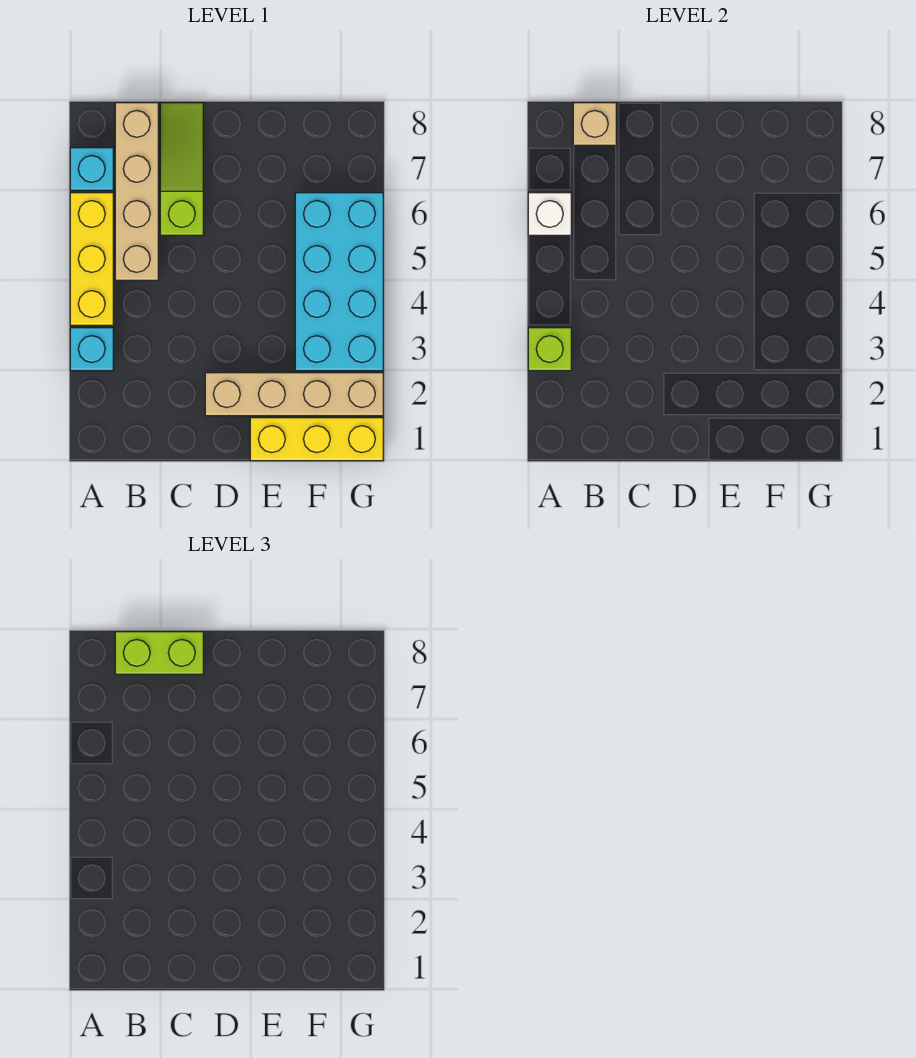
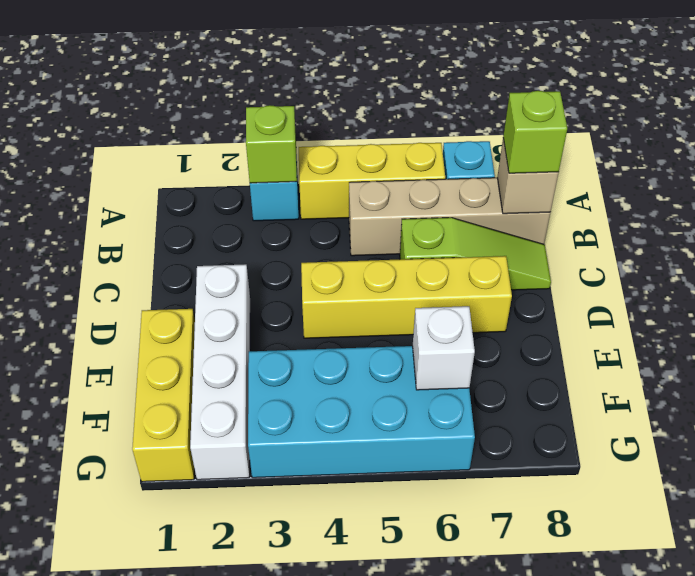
white brick A6 level 2 -> white brick F6 level 2
lime brick B8:C8 level 3 -> lime brick B8 level 3
tan brick D2:G2 level 1 -> white brick D2:G2 level 1
none -> yellow brick D4:D7 level 1

